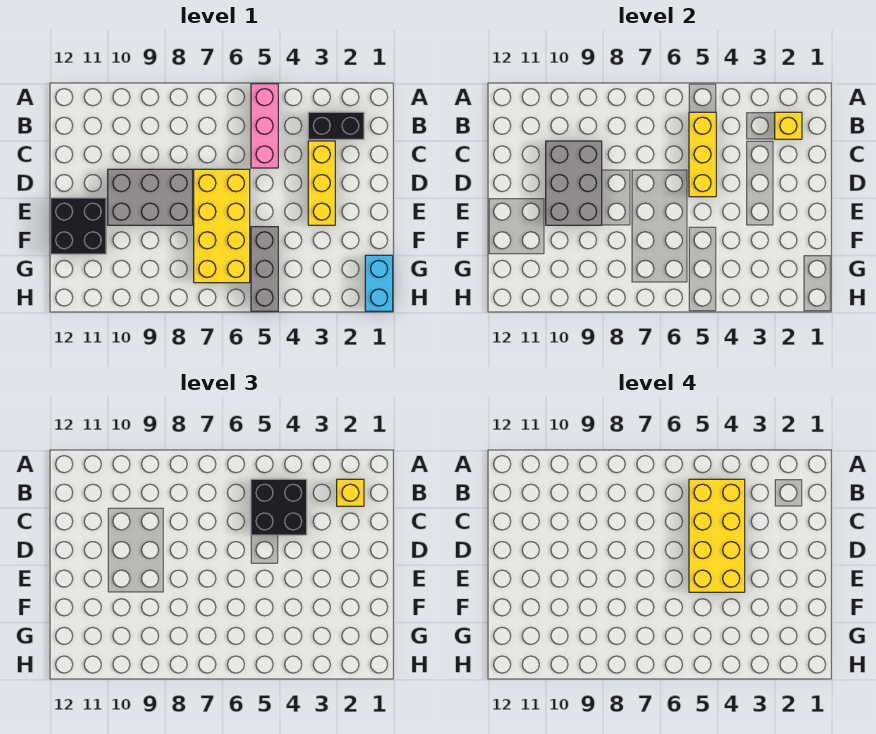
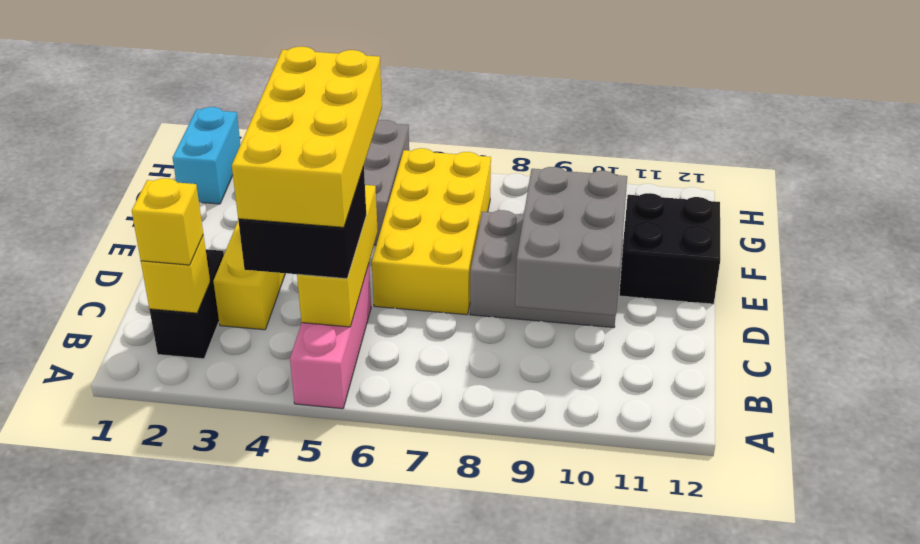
black brick B2:B3 level 1 -> black brick B2:C2 level 1

